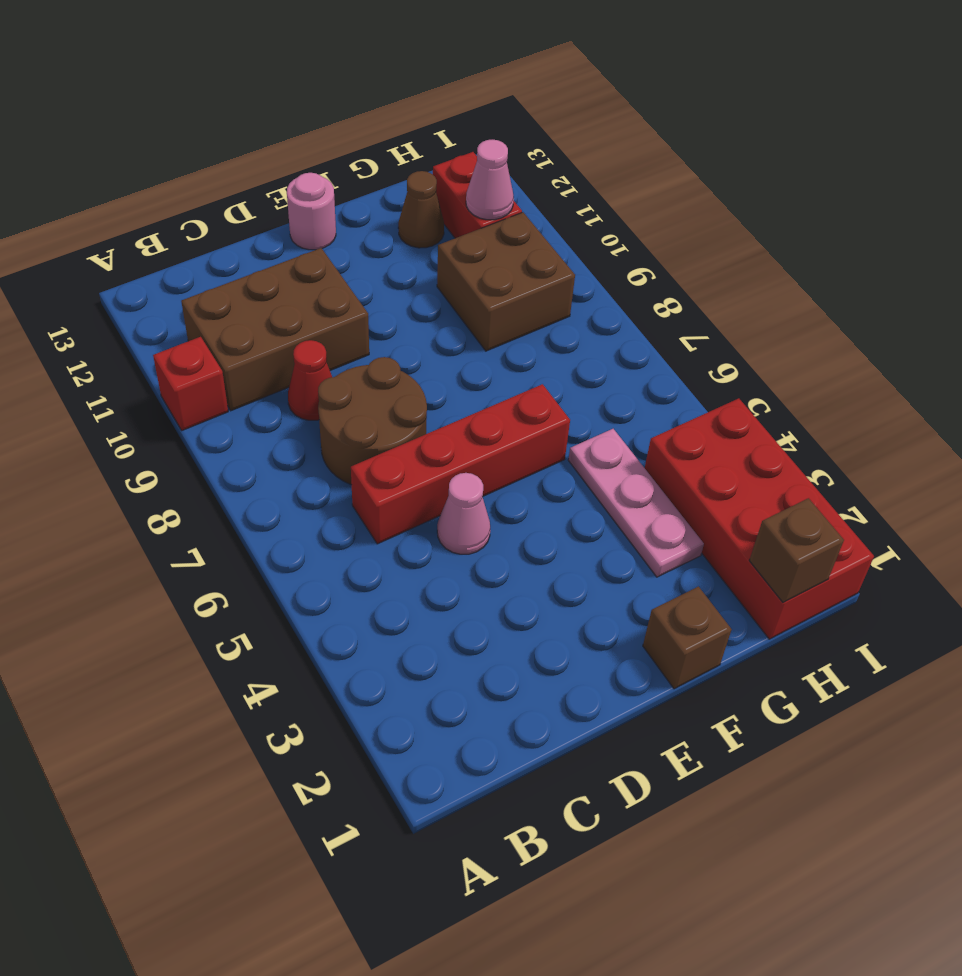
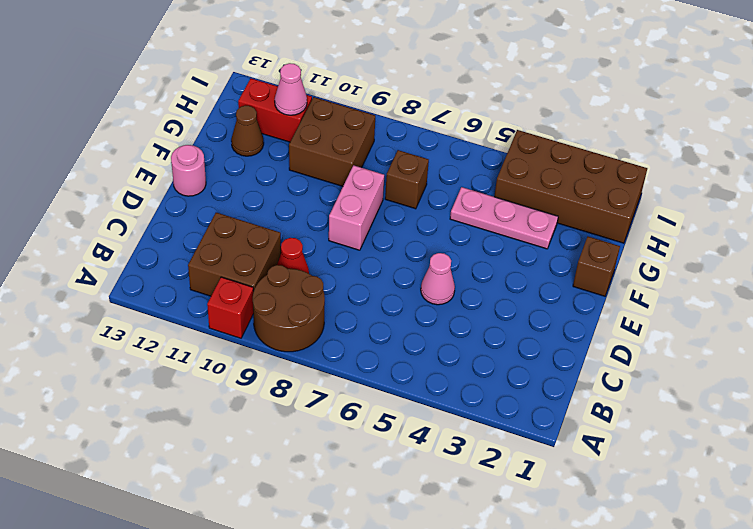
brown brick B10:D11 level 1 -> brown brick B10:C11 level 1
red brick C6:F6 level 1 -> none
brown round brick C7:D8 level 1 -> brown round brick A8:B9 level 1
none -> pink brick E8:F8 level 1
red brick H1:I4 level 1 -> brown brick H1:I4 level 1
brown brick H1 level 2 -> brown brick G7 level 1

